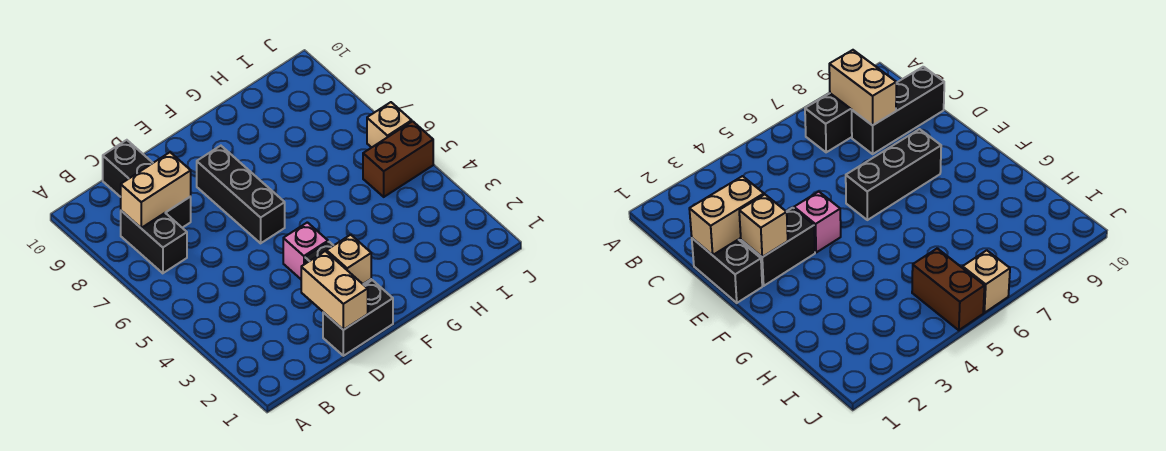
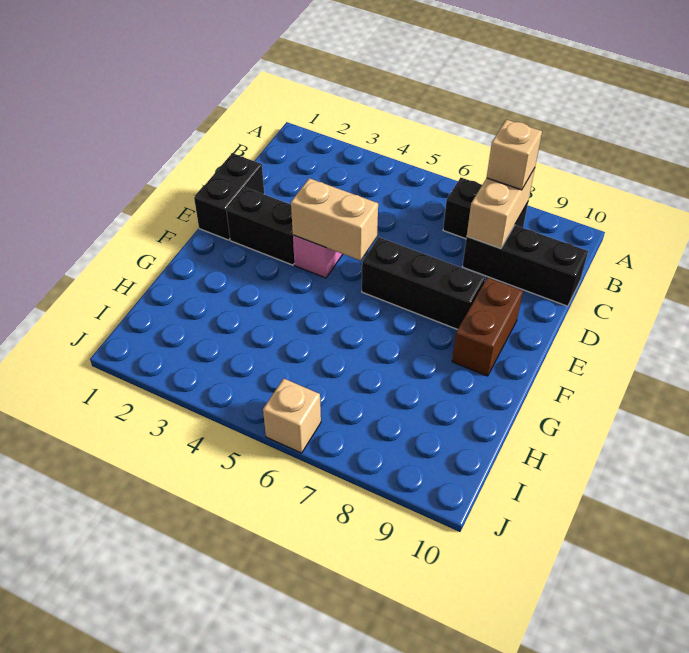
tan brick D1:D2 level 2 -> tan brick E4:E5 level 2
tan brick E2 level 2 -> tan brick B8 level 3
brown brick I5:J5 level 1 -> brown brick E9:F9 level 1

